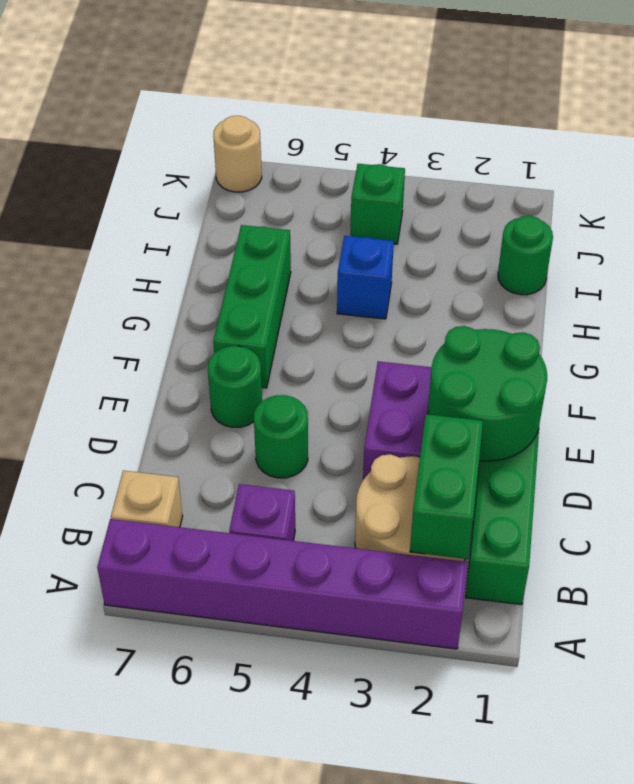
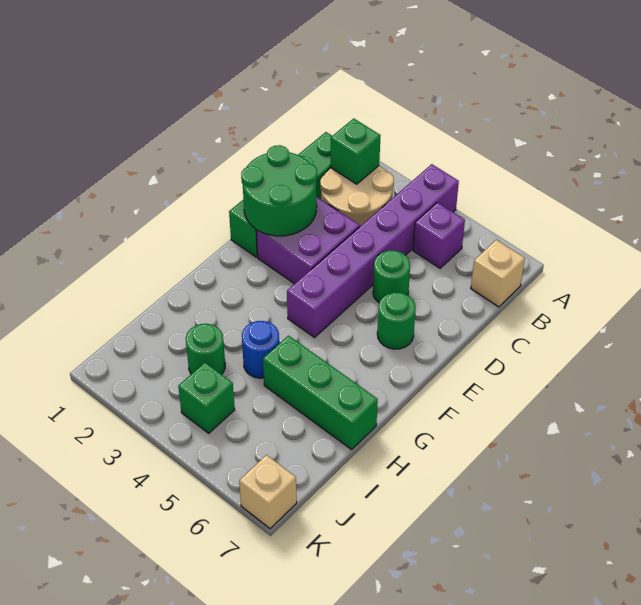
purple brick A2:A7 level 1 -> purple brick A4:F4 level 1
green brick B2:C2 level 2 -> green brick B2 level 2
green brick F6:H6 level 1 -> green brick H5:H7 level 1
blue brick H4 level 1 -> blue round brick H4 level 1
green round brick I1 level 1 -> green round brick I3 level 1
tan round brick K7 level 1 -> tan brick K7 level 1

